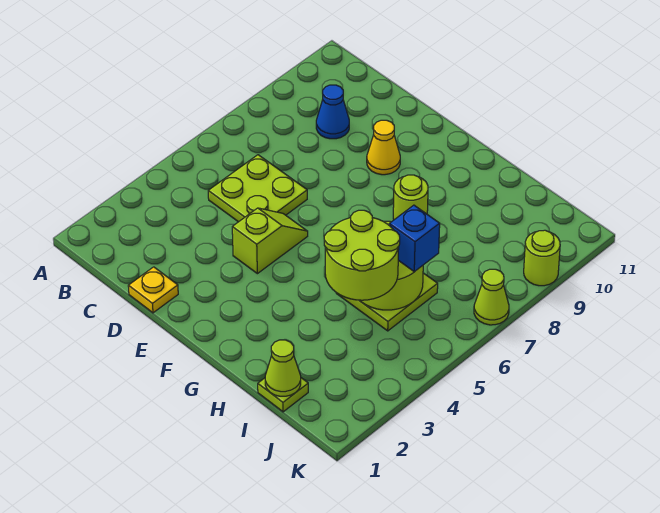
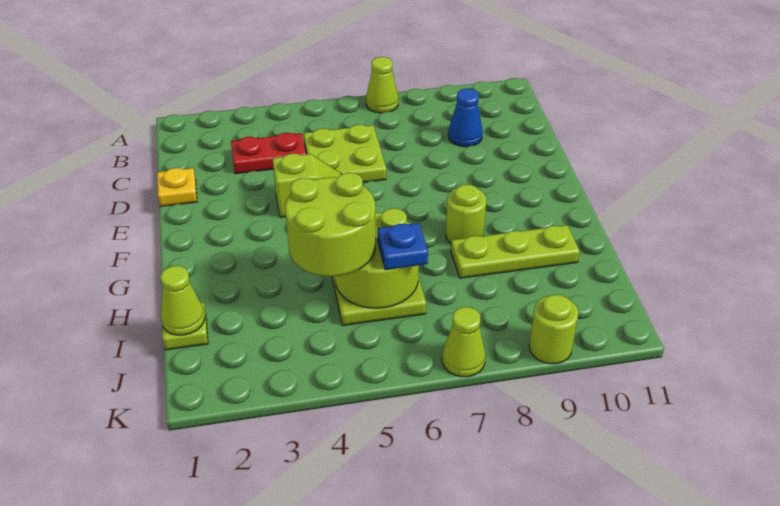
none -> lime cone A7 level 1
none -> red plate C3:C4 level 1
yellow cone E9 level 1 -> none
none -> lime plate H8:H10 level 1
blue brick I6 level 3 -> blue plate I6 level 3

